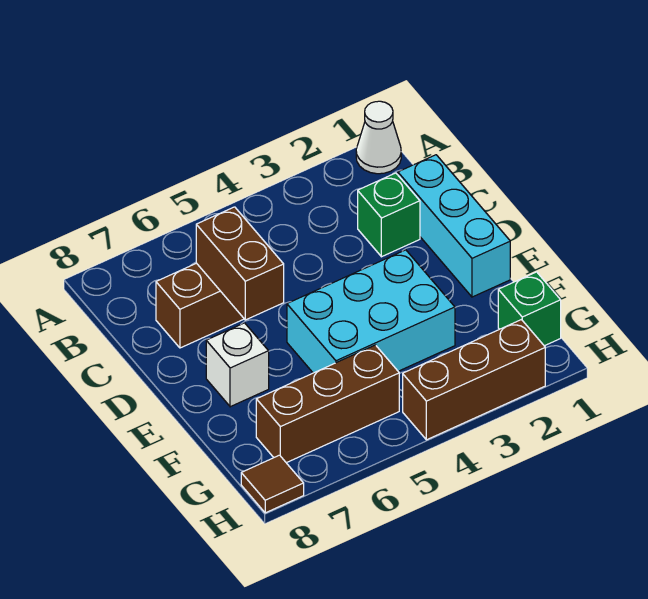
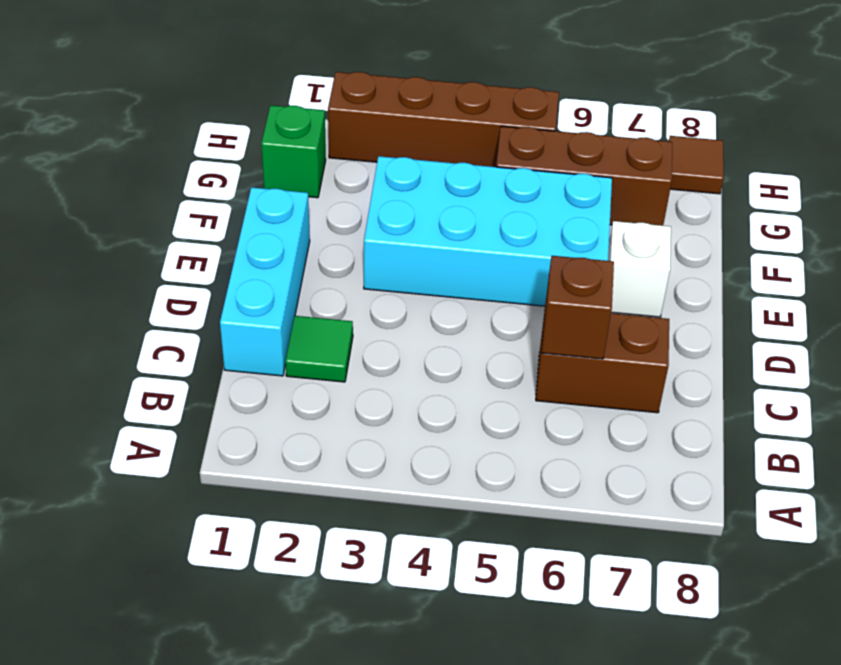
white cone A1 level 1 -> none
green brick C2 level 1 -> green tile C2 level 1
brown brick C6:D6 level 2 -> brown brick C6 level 2
cyan brick E3:F5 level 1 -> cyan brick E3:F6 level 1
brown brick H2:H4 level 1 -> brown brick H2:H5 level 1

